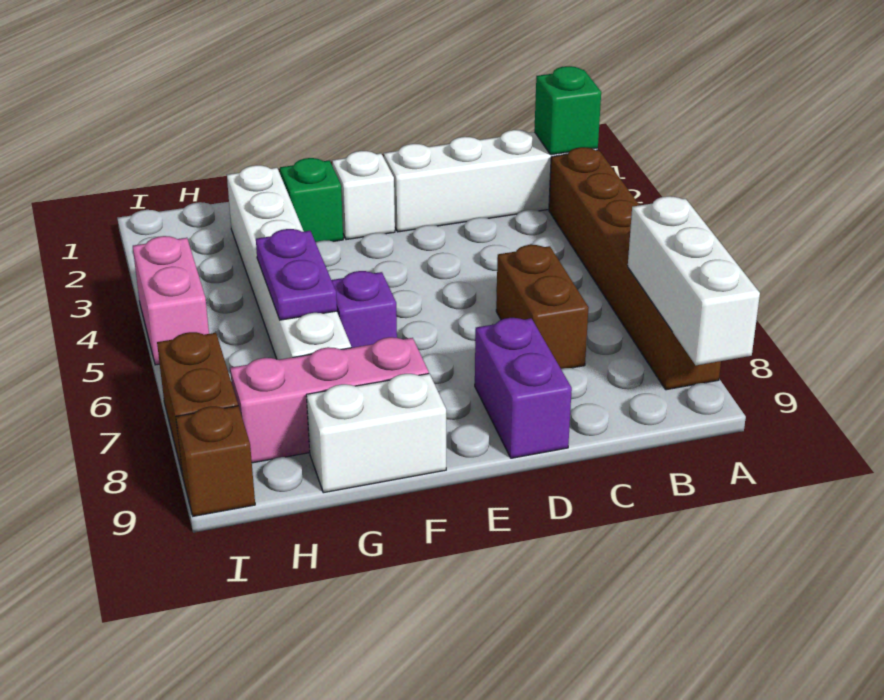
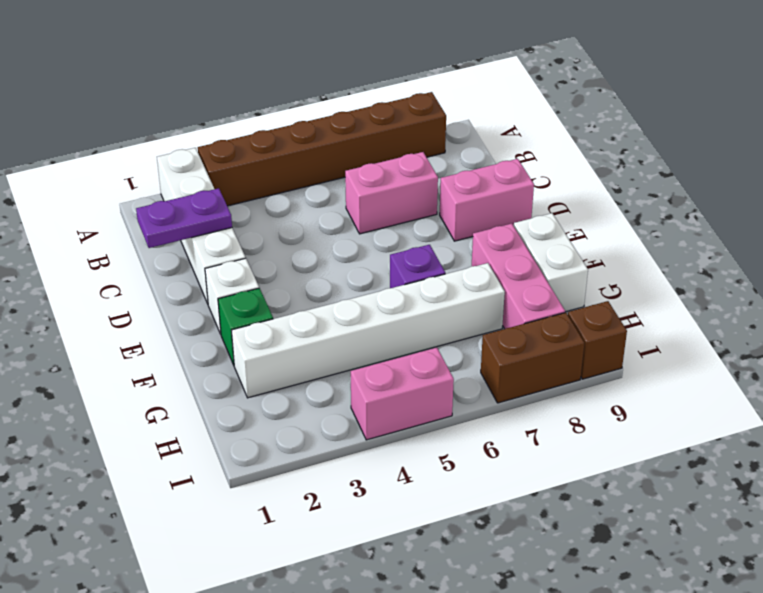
green brick A2 level 2 -> none
white brick A7:A9 level 2 -> none
brown brick C6:C7 level 1 -> pink brick C6:C7 level 1
purple brick D8:D9 level 1 -> pink brick D8:D9 level 1
purple plate G5:G6 level 2 -> purple plate C1:C2 level 2

